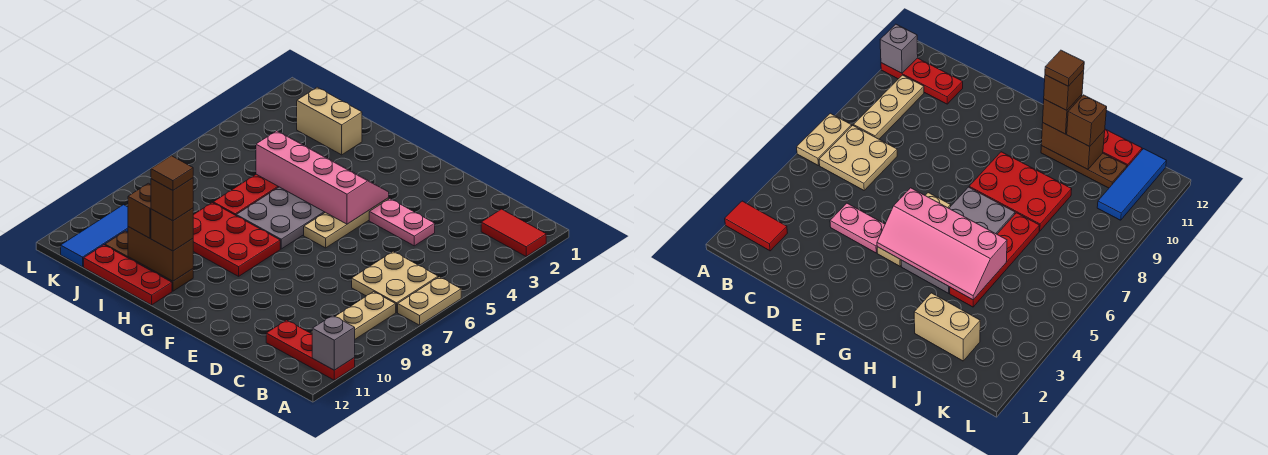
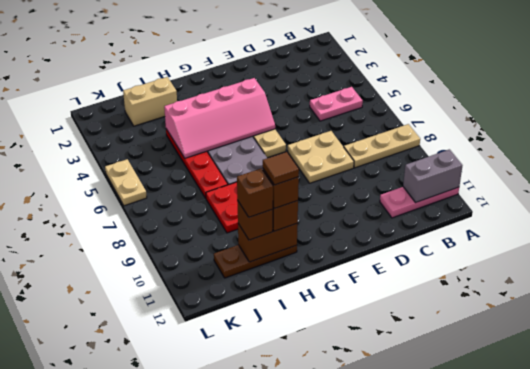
red tile A2:B2 level 1 -> none
tan plate A6:A7 level 1 -> tan plate L5:L6 level 1
red plate A11:C11 level 1 -> pink plate A11:C11 level 1
grey brick A11 level 2 -> grey brick A11:B11 level 2
tan plate B6:C7 level 1 -> tan plate D7:E8 level 1
tan plate B8:B10 level 1 -> tan plate A8:C8 level 1
pink plate D4:E4 level 1 -> pink plate B5:C5 level 1
pink slope F4:I5 level 2 top 5 -> pink slope F4:I5 level 2 top 4
red plate H12:J12 level 1 -> none
none -> brown brick I11 level 4
blue tile K10:K12 level 1 -> none

